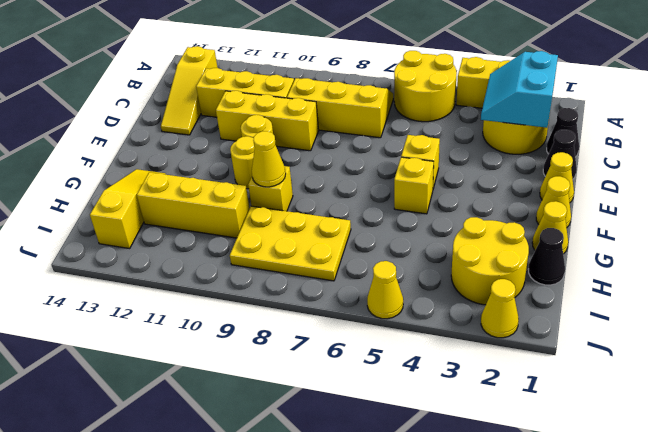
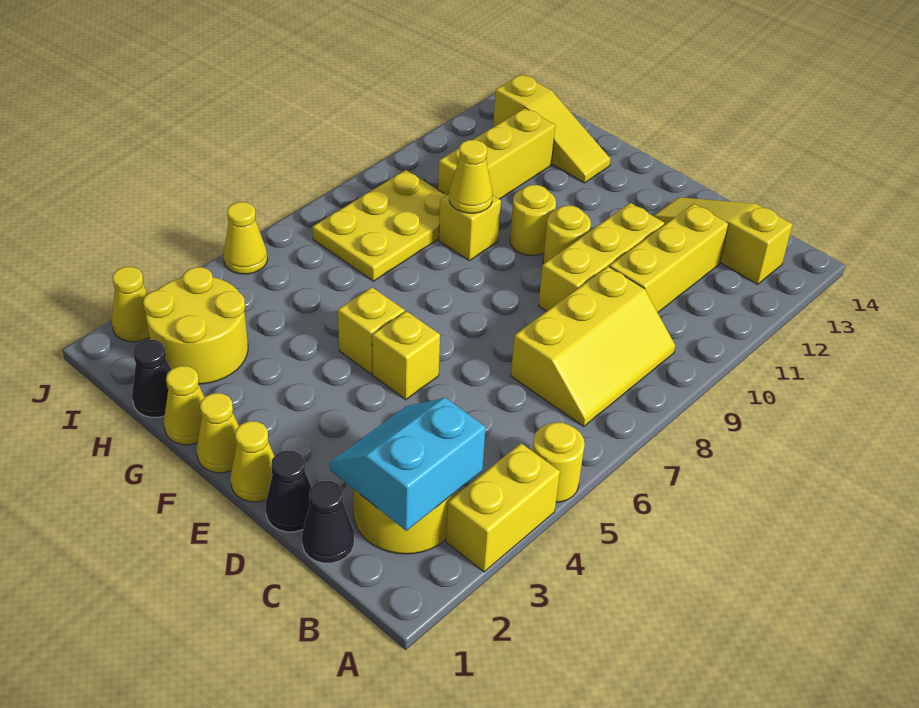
yellow round brick A5:B6 level 1 -> yellow round brick A5 level 1
cyan slope B2:C3 level 2 top 2 -> cyan slope B2:C3 level 2 top B

